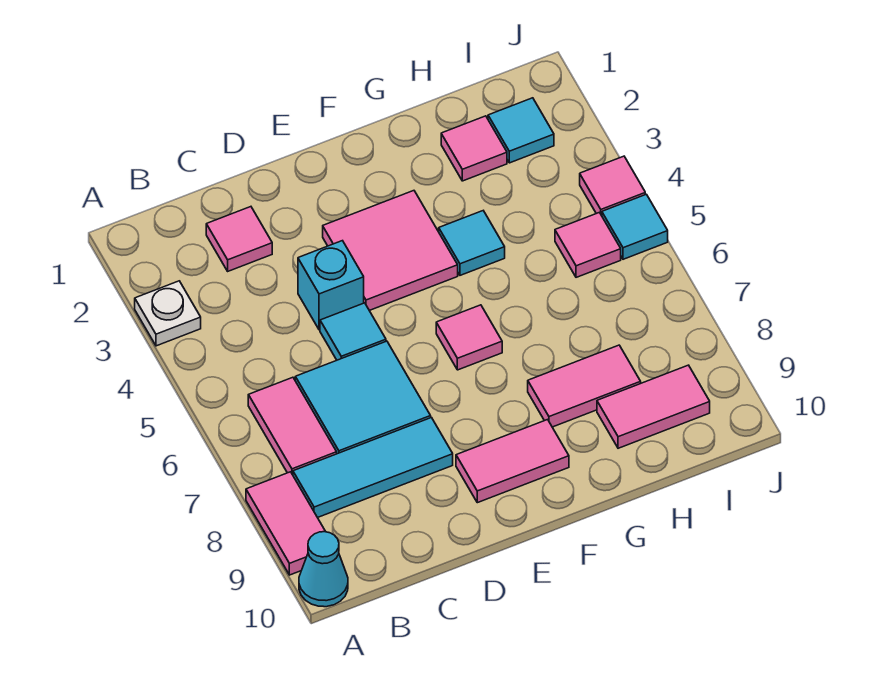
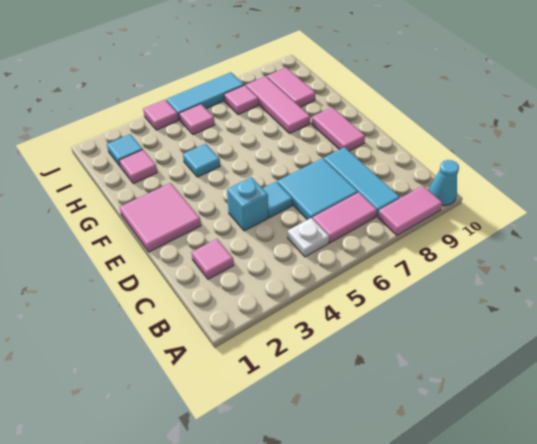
white plate A3 level 1 -> white plate B5 level 1
pink tile E3:F4 level 1 -> pink tile E1:F2 level 1
pink tile F6 level 1 -> pink tile I7 level 1
pink tile G8:H8 level 1 -> pink tile G8:I8 level 1
cyan tile J5 level 1 -> cyan tile J5:J7 level 1

